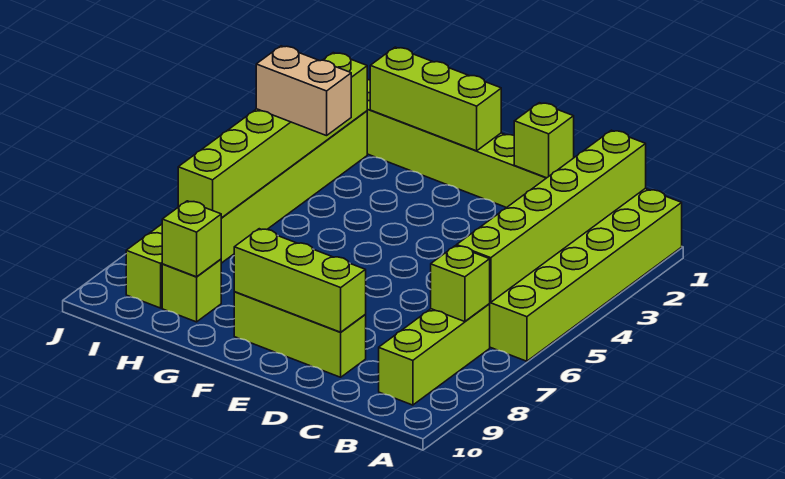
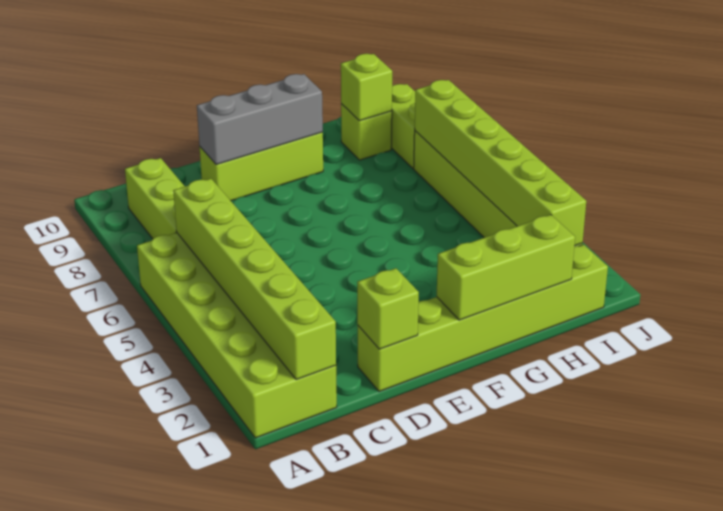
lime brick B7 level 2 -> none
lime brick D9:F9 level 2 -> grey brick D9:F9 level 2
tan brick H4:I4 level 3 -> none

